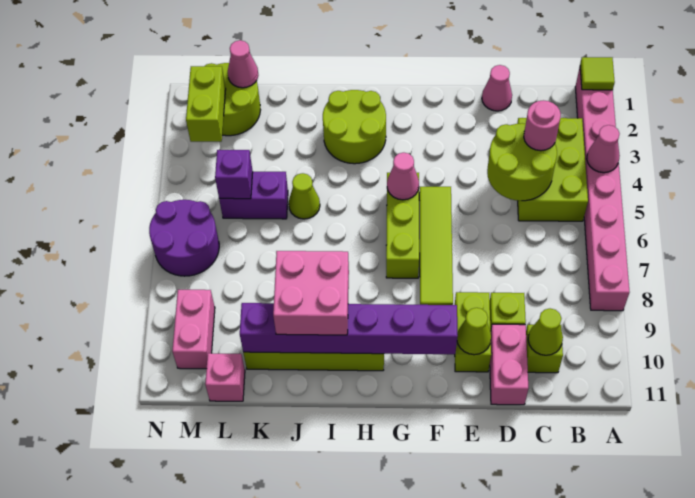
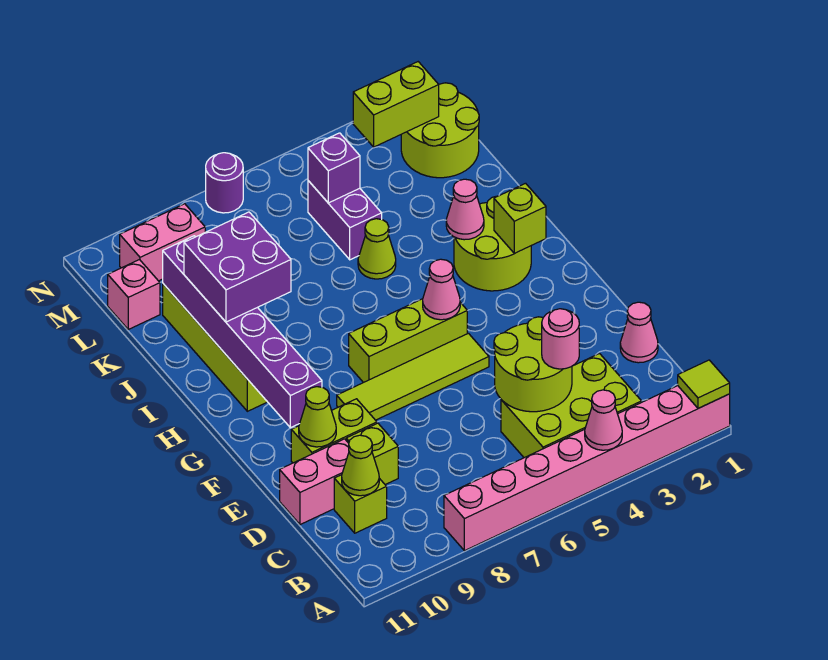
none -> lime brick H2 level 2
pink brick I9:J10 level 3 -> purple brick I9:J10 level 3
pink cone L1 level 2 -> pink cone I3 level 2
purple round brick M6:N7 level 1 -> purple round brick N7 level 1

